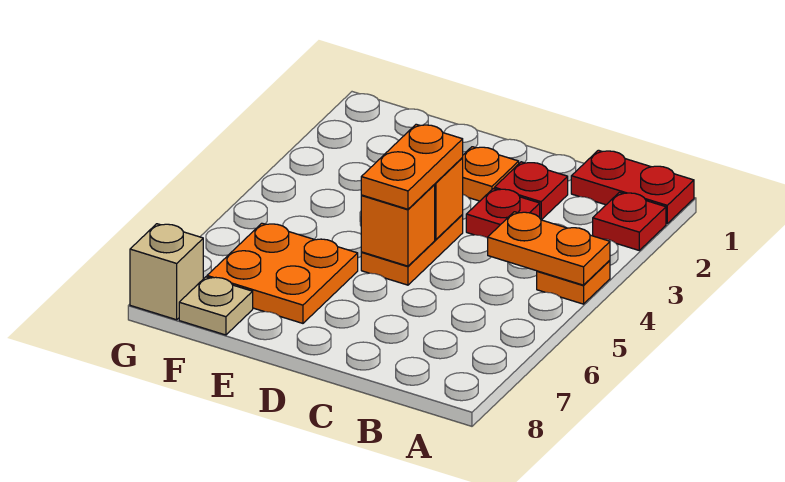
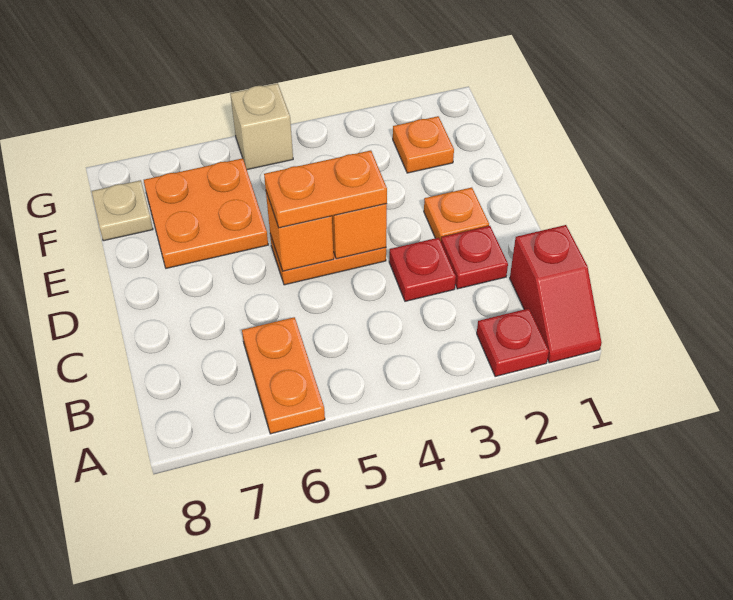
red plate A1:B1 level 1 -> red slope A1:B1 level 1 top B
orange plate A4 level 1 -> orange plate F2 level 1
orange plate A4:B4 level 2 -> orange plate A6:B6 level 1
tan brick G8 level 1 -> tan brick G5 level 1

